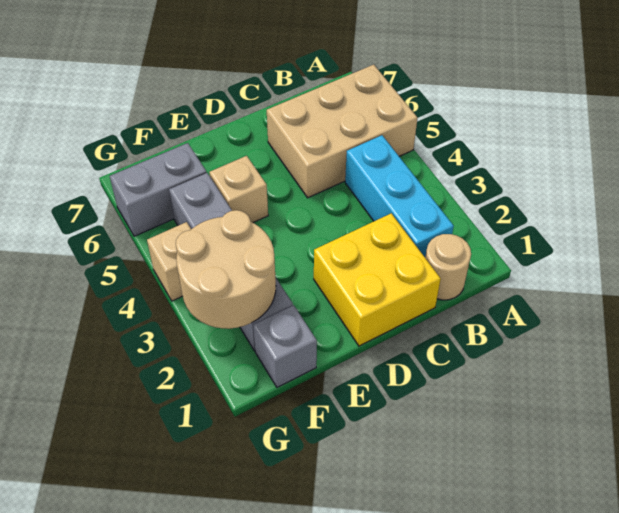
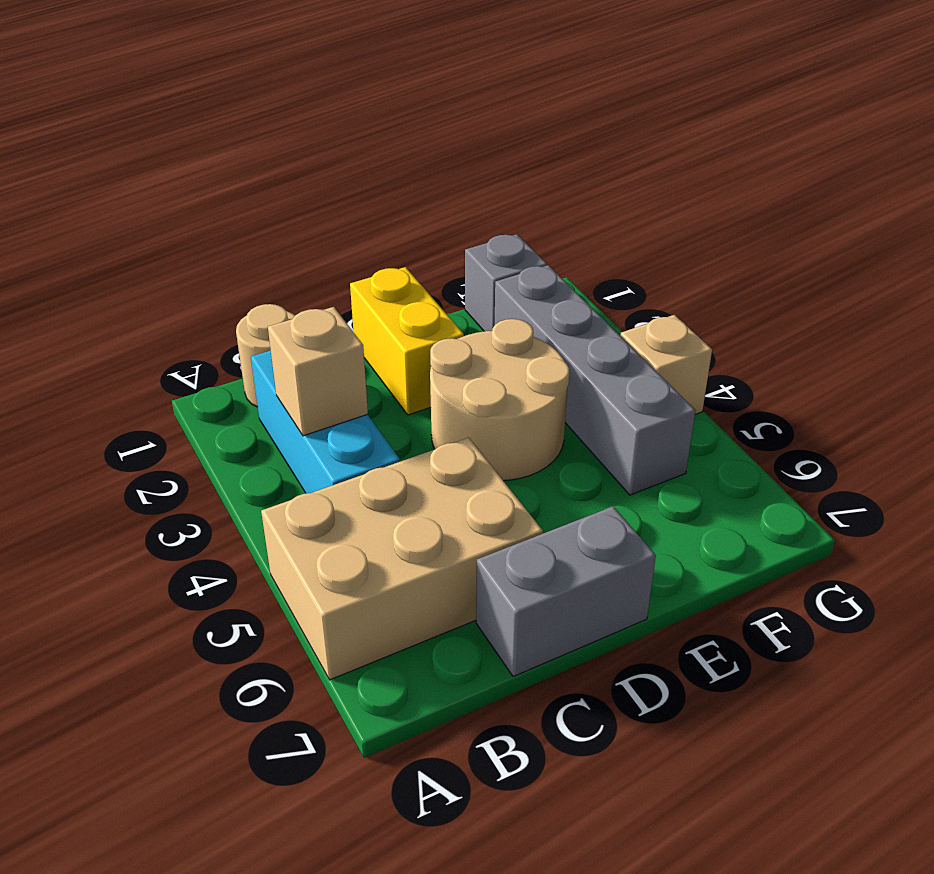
yellow brick C1:D2 level 1 -> yellow brick D1:D2 level 1
tan brick E5 level 1 -> tan brick B3 level 2
tan round brick F2:G3 level 2 -> tan round brick D3:E4 level 1
grey brick F6:G6 level 1 -> grey brick C7:D7 level 1

